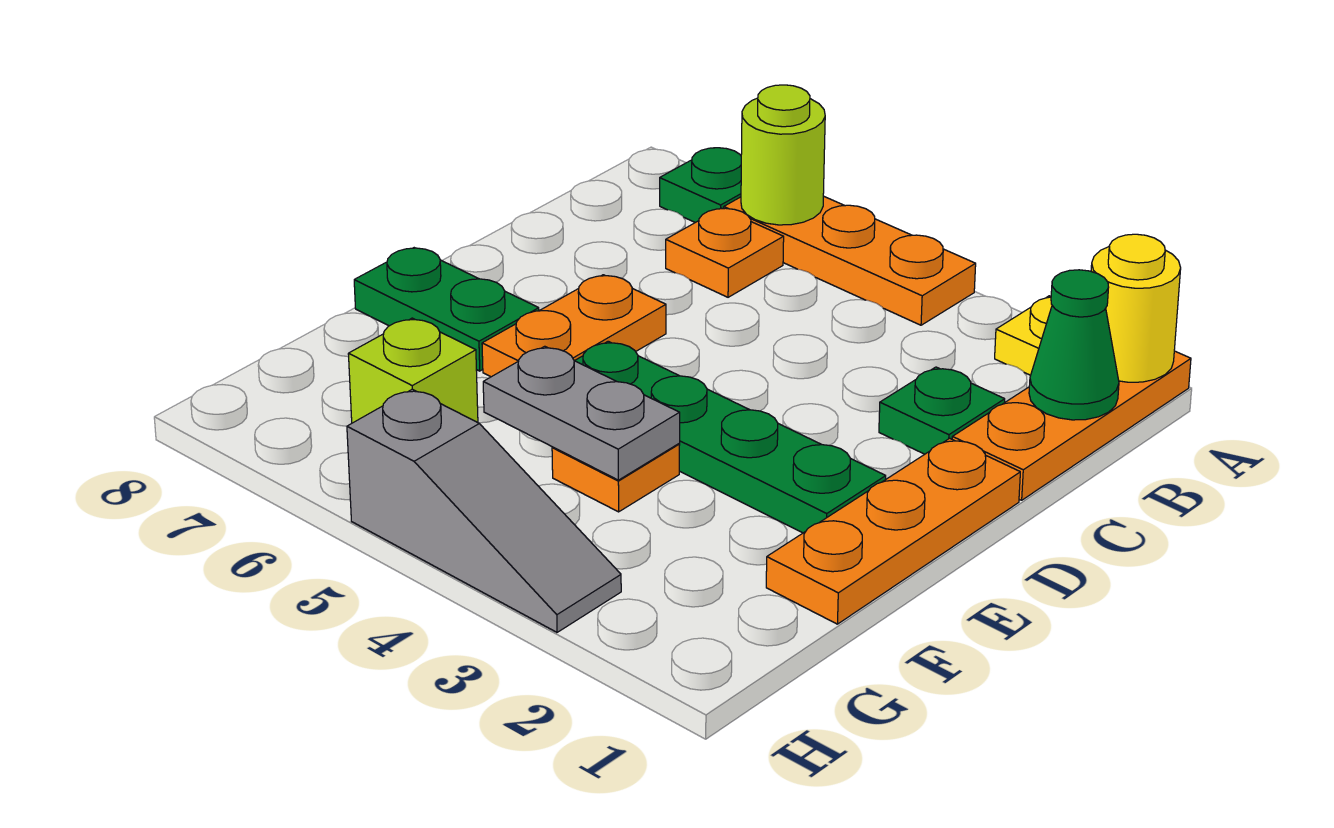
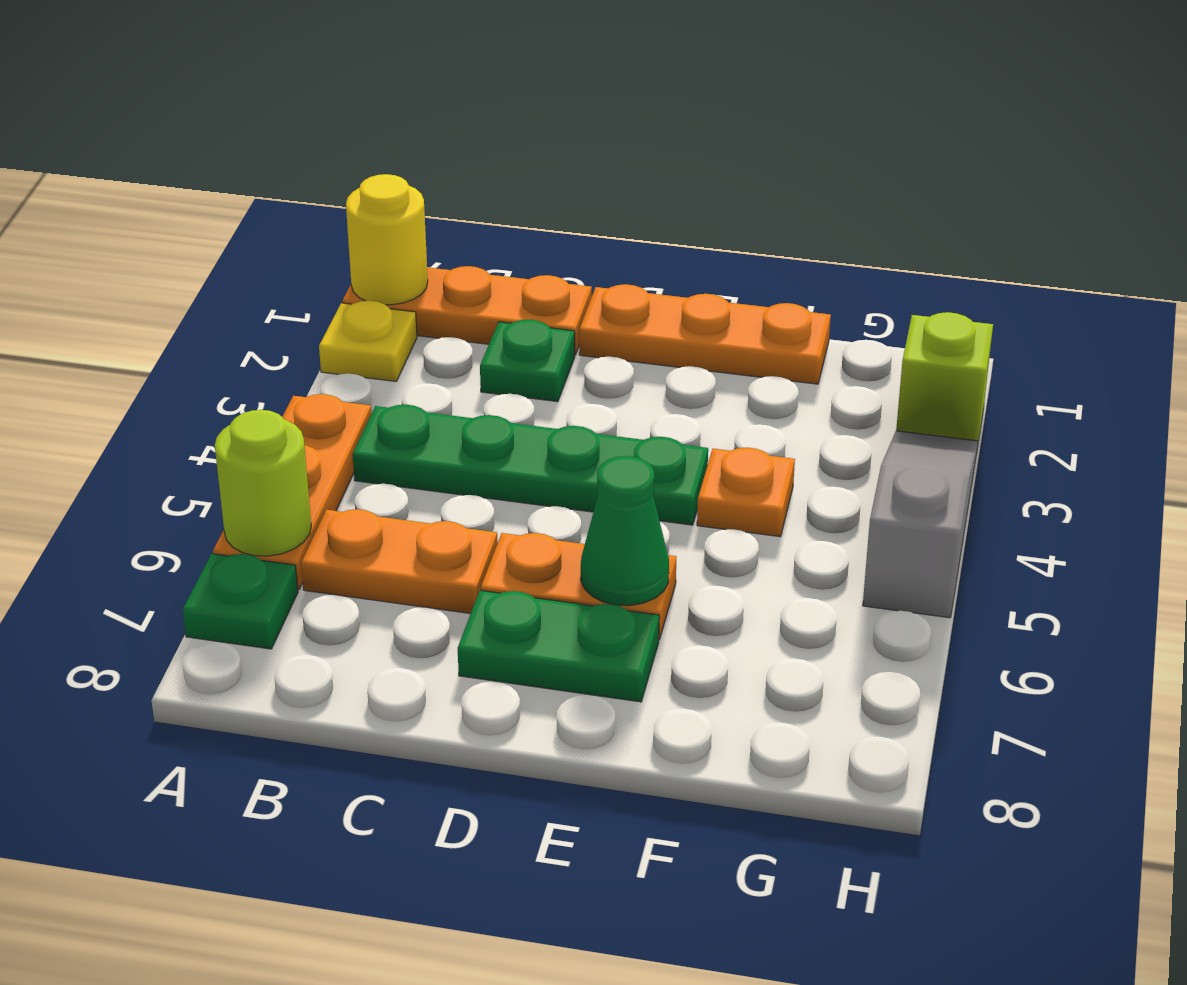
green cone B1 level 2 -> green cone E6 level 2
orange plate B6 level 1 -> orange plate B6:C6 level 1
green plate E2:E5 level 1 -> green plate B4:E4 level 1
green plate E7:E8 level 1 -> green plate D7:E7 level 1
grey plate F4:F5 level 2 -> none
lime brick G6 level 1 -> lime brick H2 level 1

